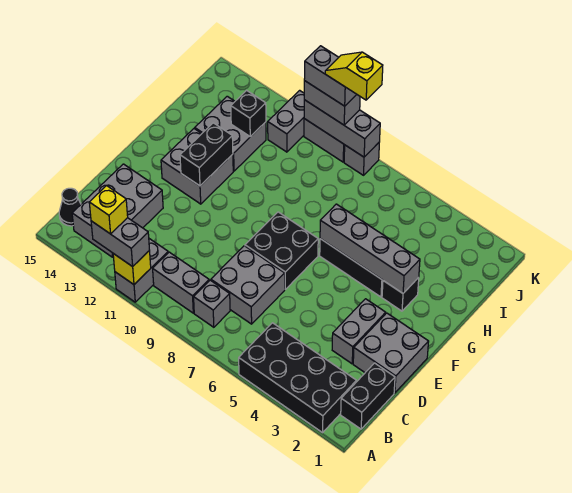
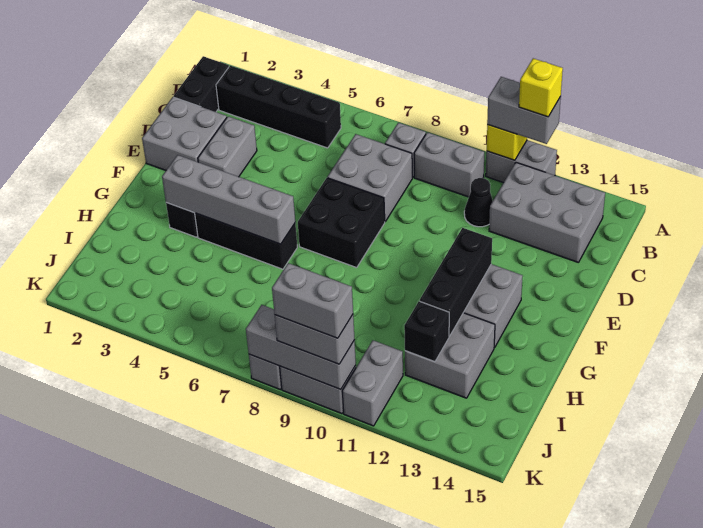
black brick A2:B5 level 1 -> black brick B2:B5 level 1
grey brick A11:B11 level 1 -> grey brick A11:A12 level 1
grey brick B13:D14 level 1 -> grey brick B12:C14 level 1
black cone B15 level 1 -> black cone C11 level 1
black brick F12:G12 level 2 -> black brick F12:H12 level 2
yellow slope K8:K9 level 5 top 8 -> none

